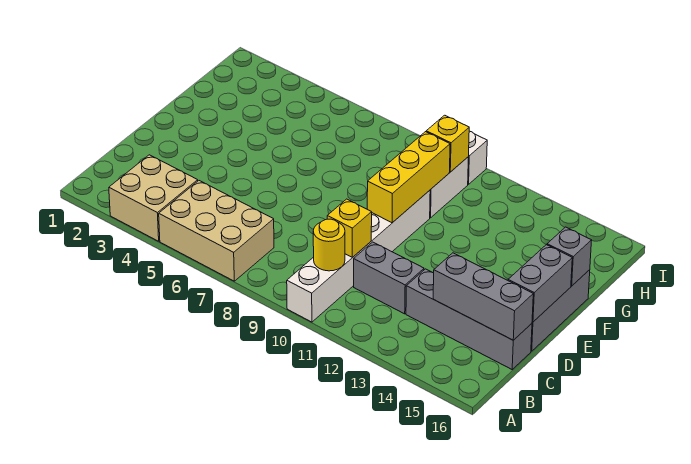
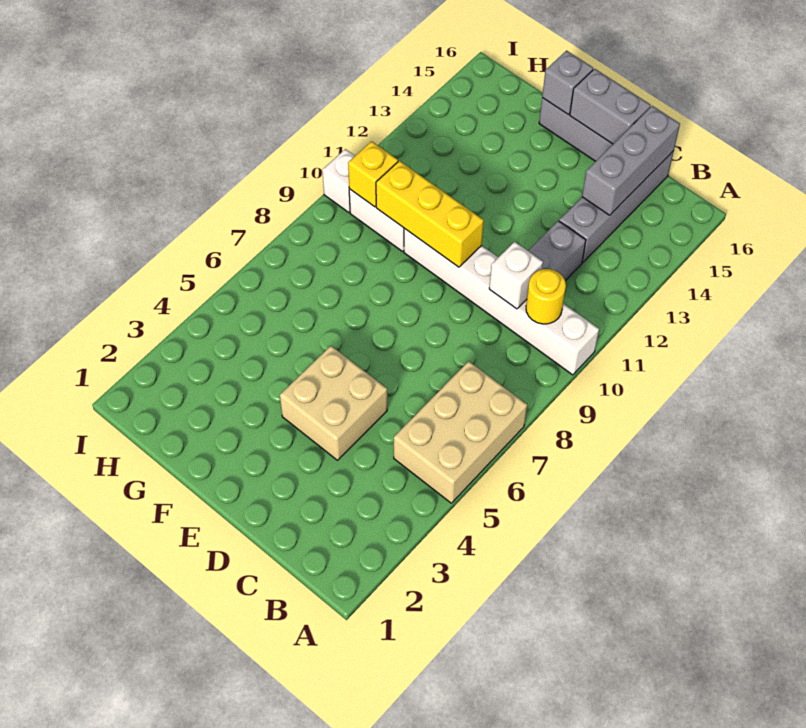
tan brick A3:B4 level 1 -> tan brick D4:E5 level 1
yellow brick C10 level 2 -> white brick C10 level 2

